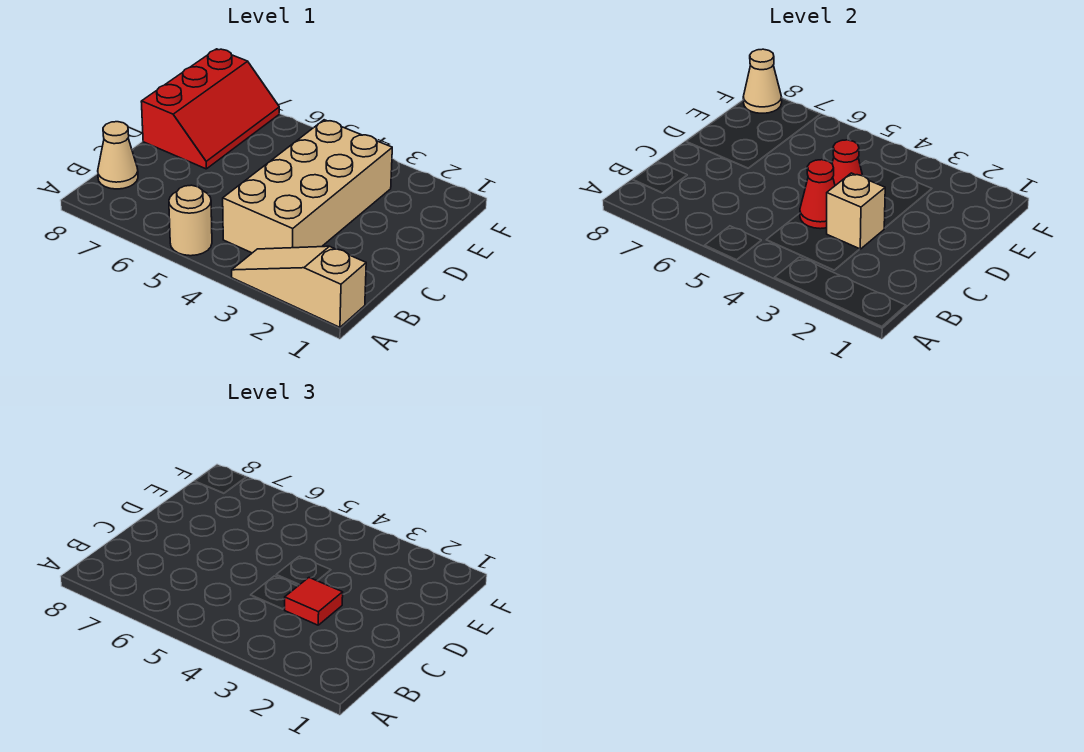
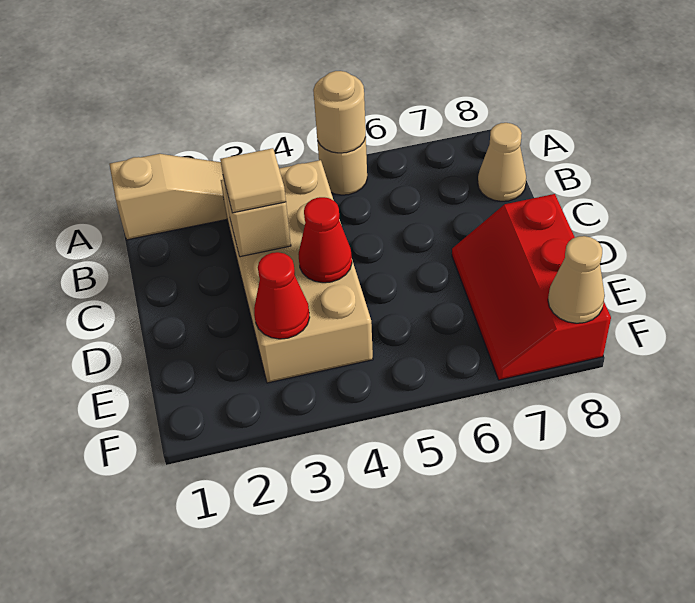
none -> tan round brick A5 level 2
red tile C3 level 3 -> tan tile C3 level 3
red cone C4 level 2 -> red cone E3 level 2

